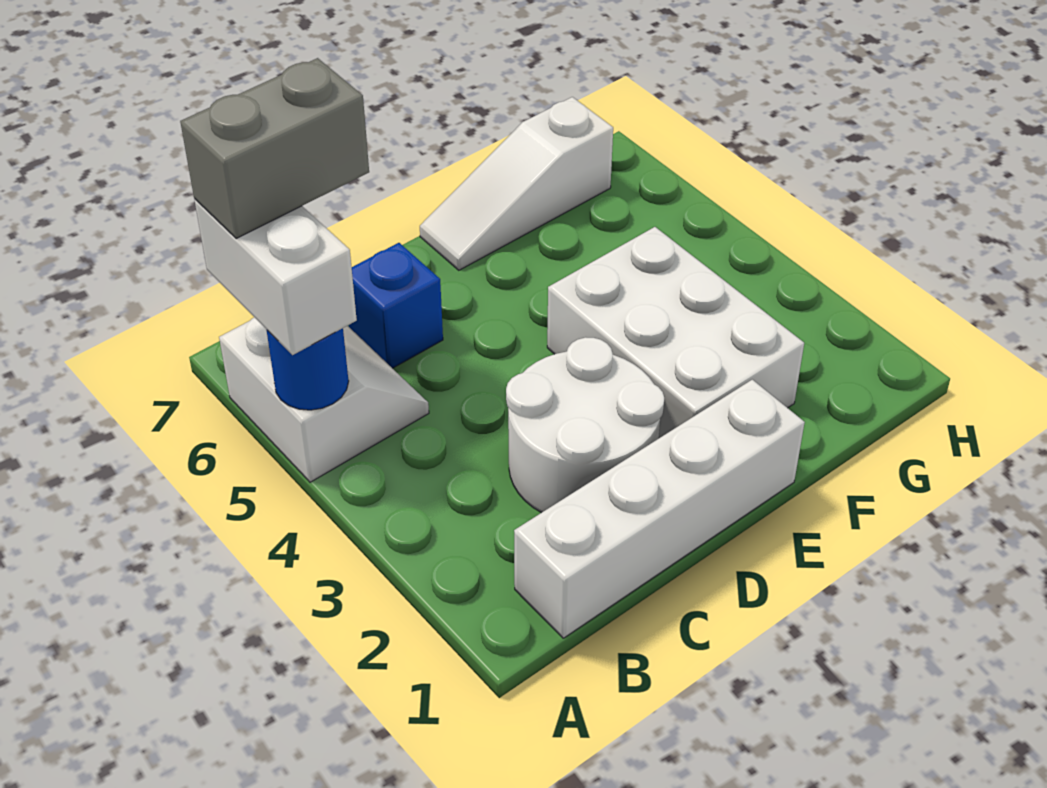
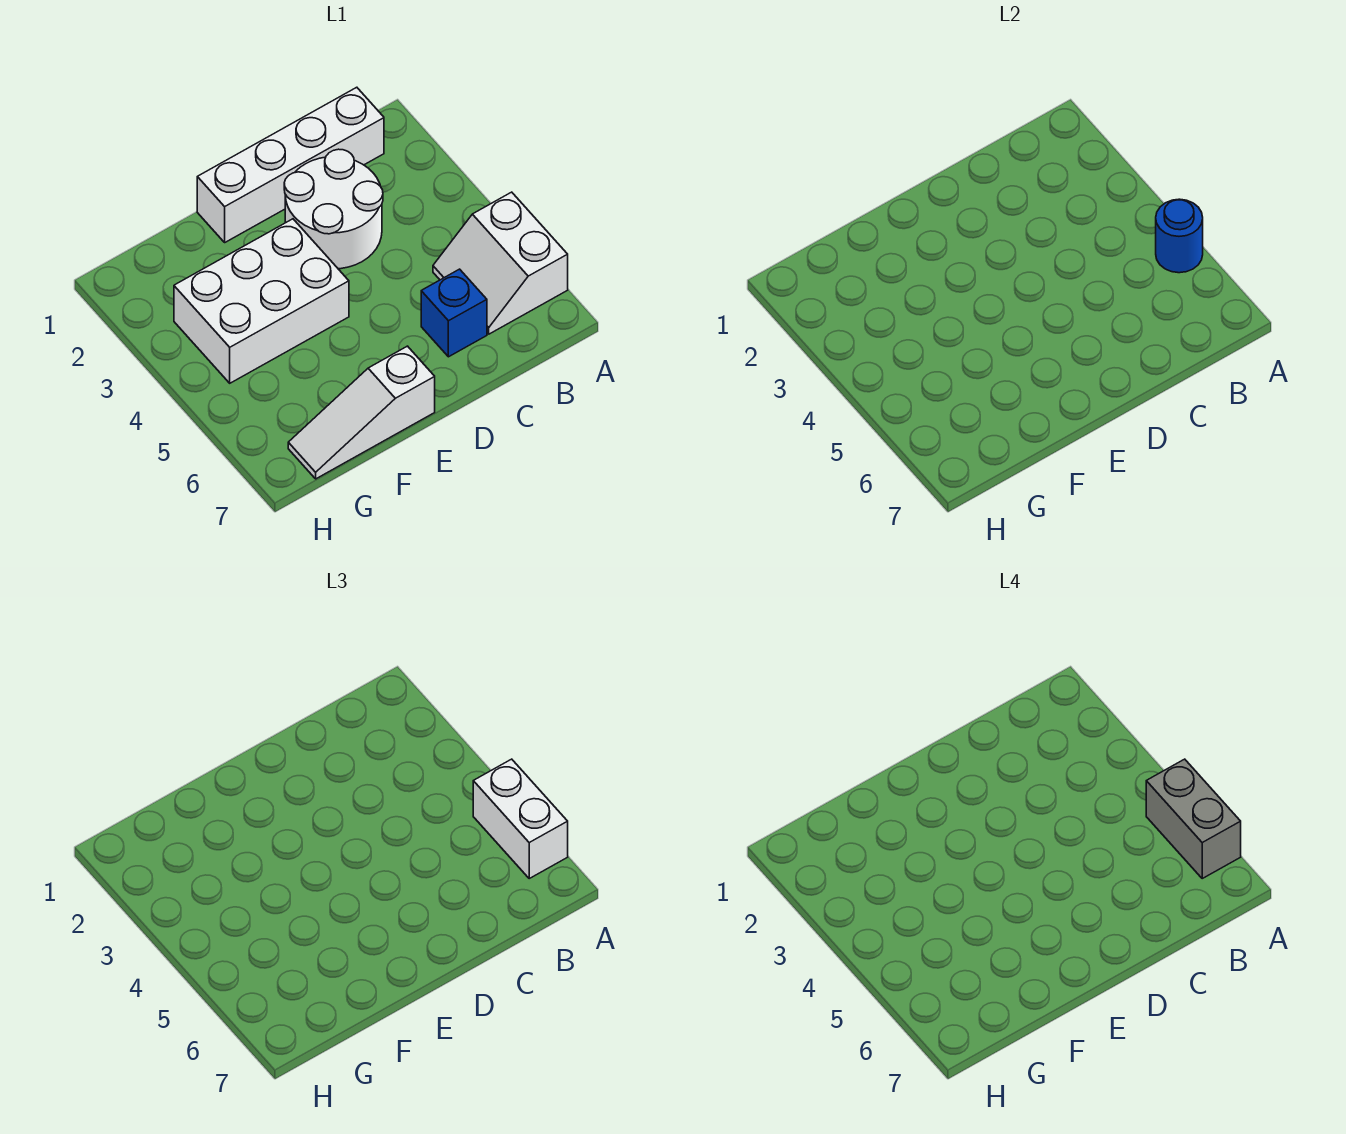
grey brick A6:B6 level 4 -> grey brick A5:A6 level 4
white brick E2:F4 level 1 -> white brick E3:G4 level 1
white slope E7:G7 level 1 top G -> white slope E7:G7 level 1 top E

